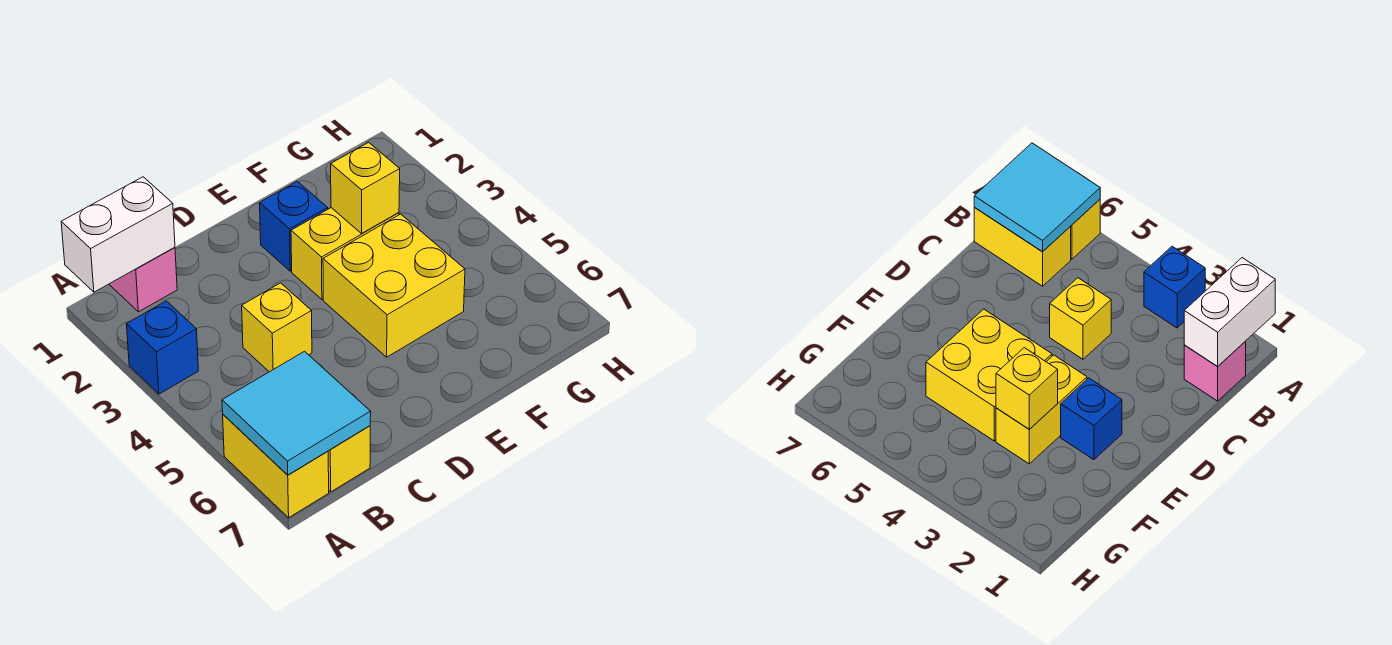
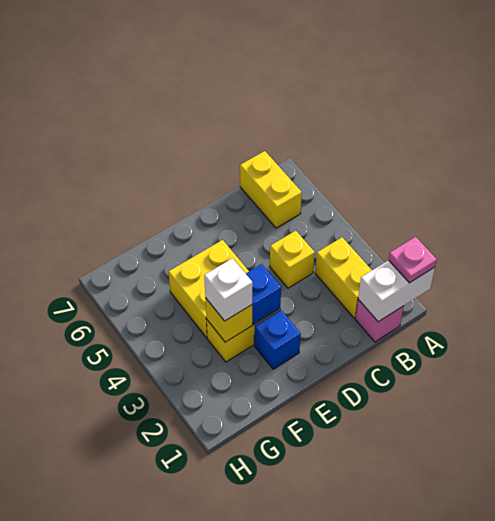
none -> pink plate A1 level 3
blue brick A3 level 1 -> blue brick E3 level 2
yellow brick A6:A7 level 1 -> yellow brick B2:B3 level 1
cyan tile A6:B7 level 2 -> none
none -> white brick F3 level 3

